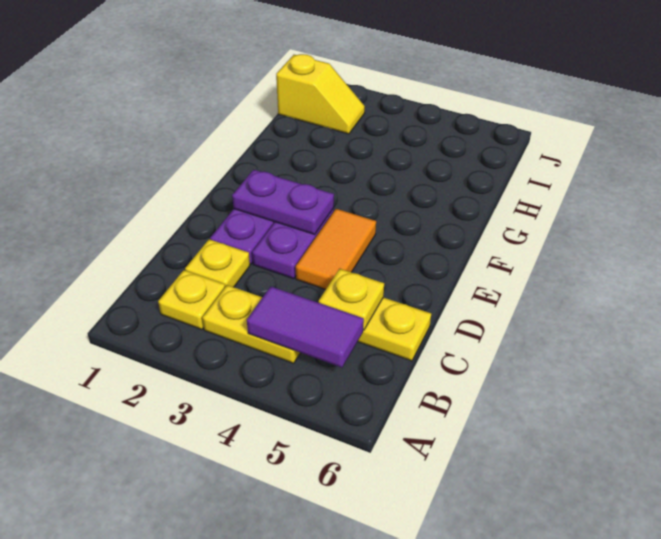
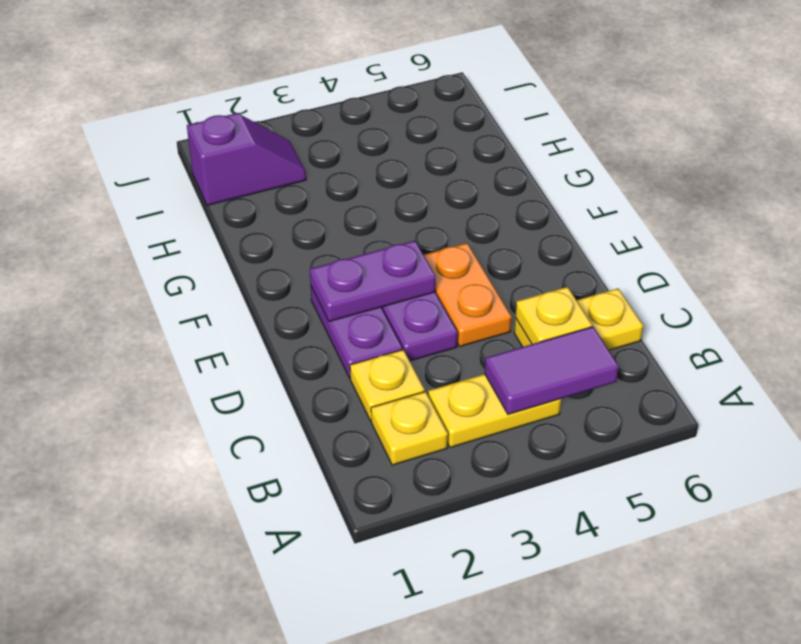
orange tile D4:E4 level 1 -> orange plate D4:E4 level 1
yellow slope I1:I2 level 1 top 1 -> purple slope I1:I2 level 1 top 1

